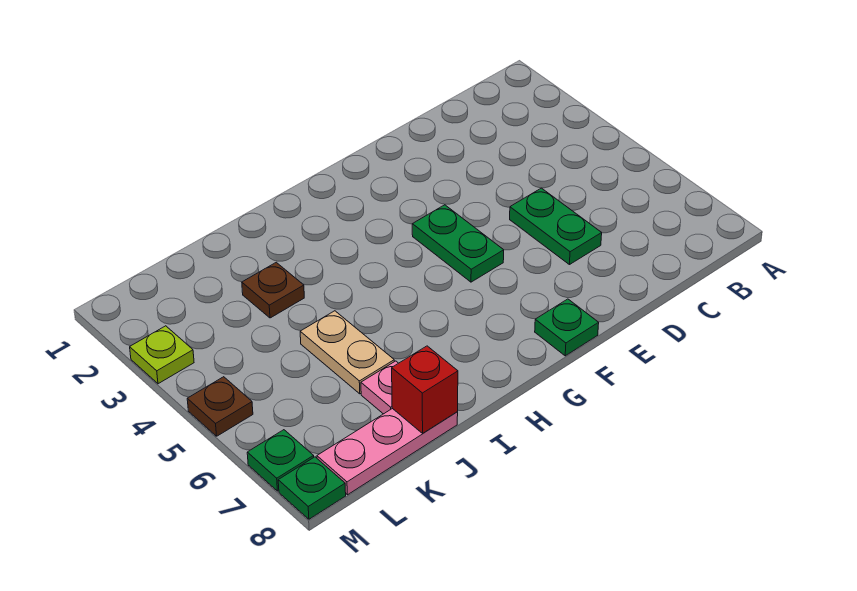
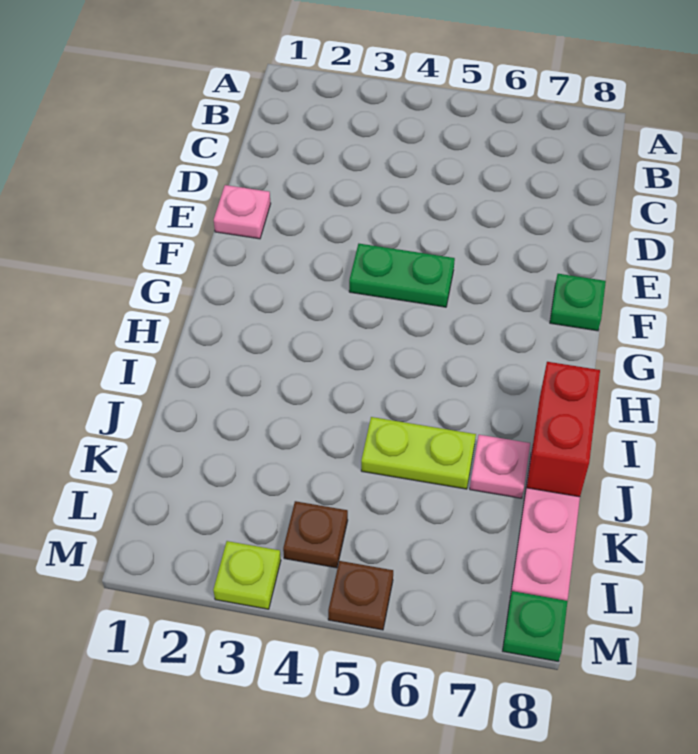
green plate D5:D6 level 1 -> none
none -> pink plate E1 level 1
brown plate J3 level 1 -> brown plate L4 level 1
tan plate J5:J6 level 1 -> lime plate J5:J6 level 1
red brick J8 level 2 -> red brick I8:J8 level 2
green plate M7 level 1 -> none

